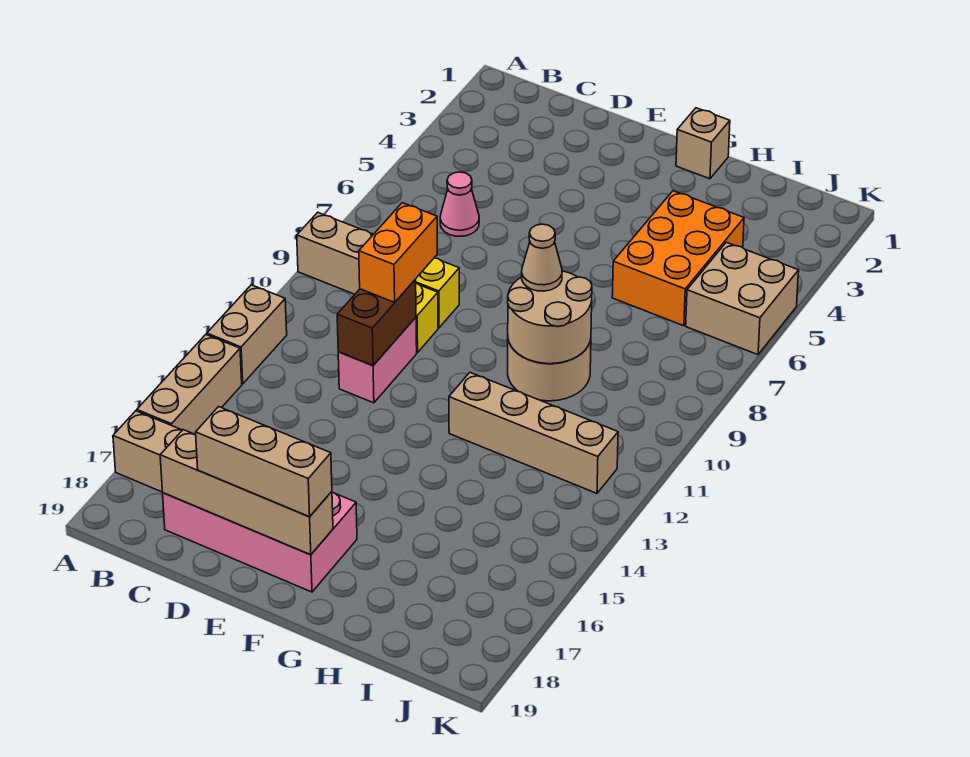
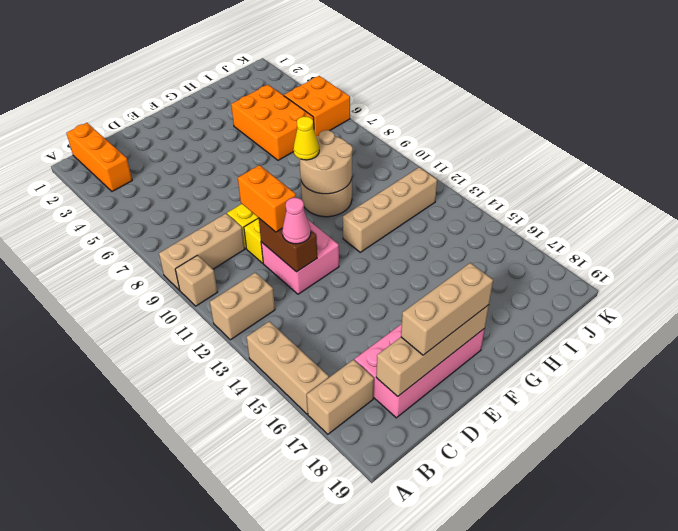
tan brick A12:A13 level 1 -> tan brick A12:B12 level 1
none -> orange brick B1:B3 level 1
pink cone C6 level 1 -> pink cone D12 level 3
pink brick D11:D12 level 1 -> pink brick D11:E12 level 1
tan brick G1 level 1 -> tan brick A10 level 1
tan cone G9 level 3 -> yellow cone G9 level 3
tan brick J5:K6 level 1 -> orange brick J5:K6 level 1

